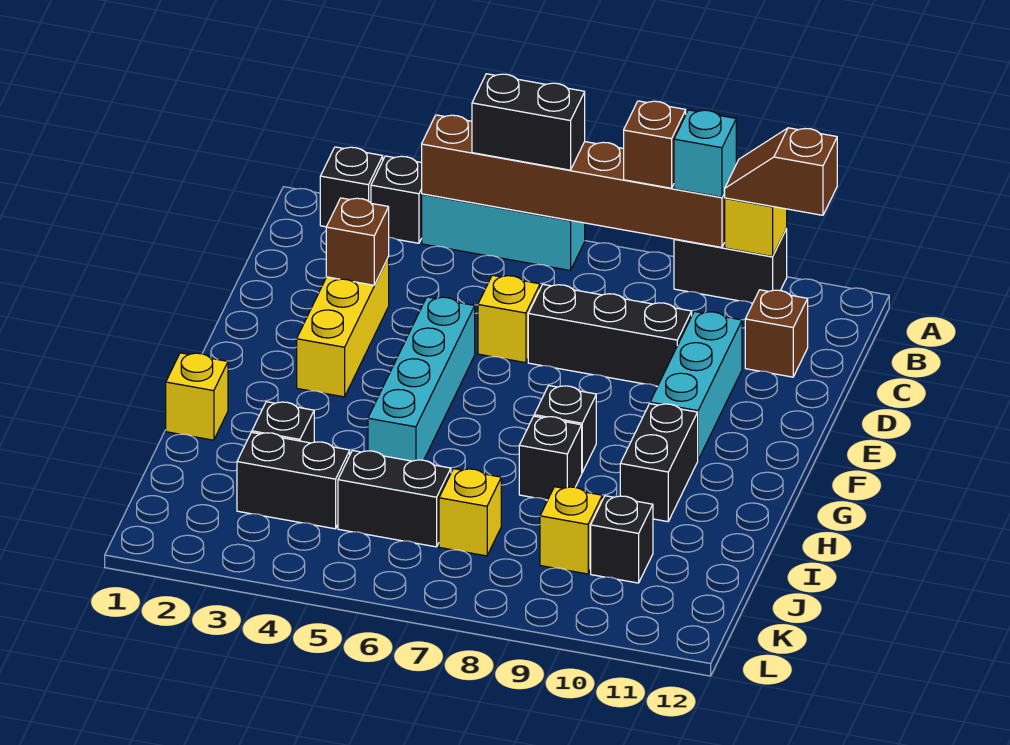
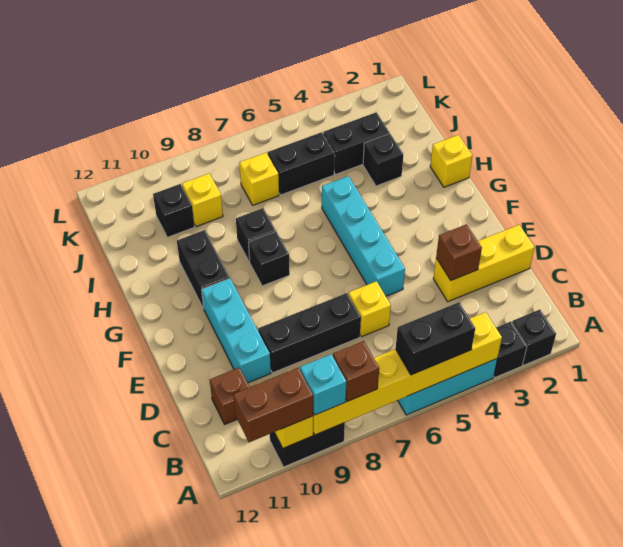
brown brick A4:A9 level 2 -> yellow brick A4:A9 level 2
brown slope A10:A11 level 3 top 11 -> brown brick A10:A11 level 3
yellow brick D3:F3 level 1 -> yellow brick D1:D3 level 1

